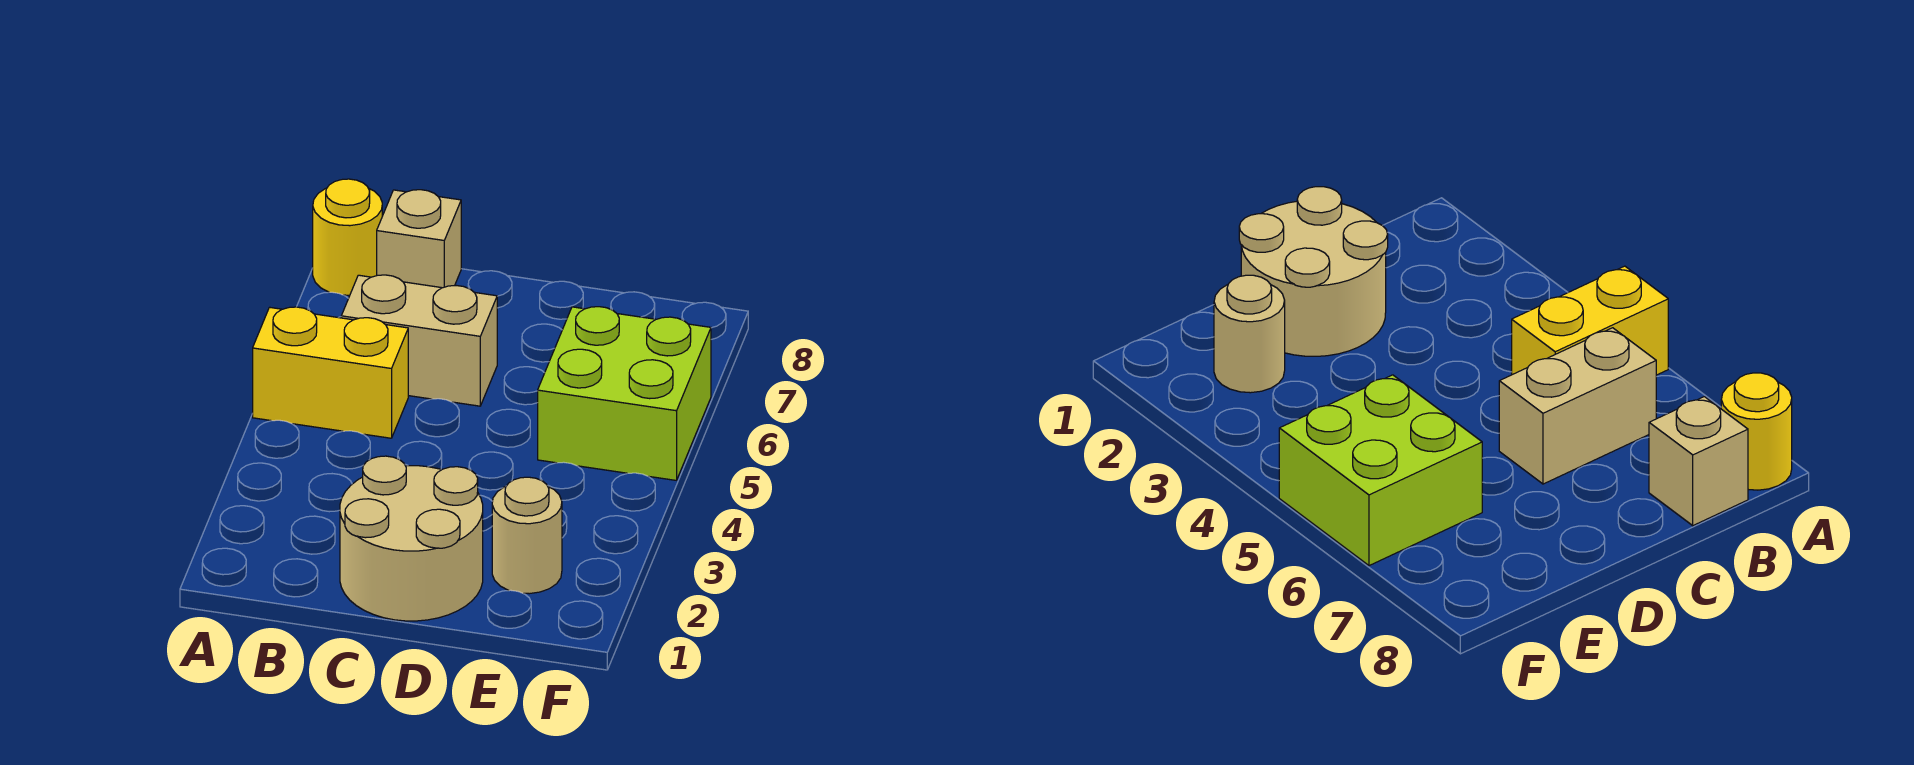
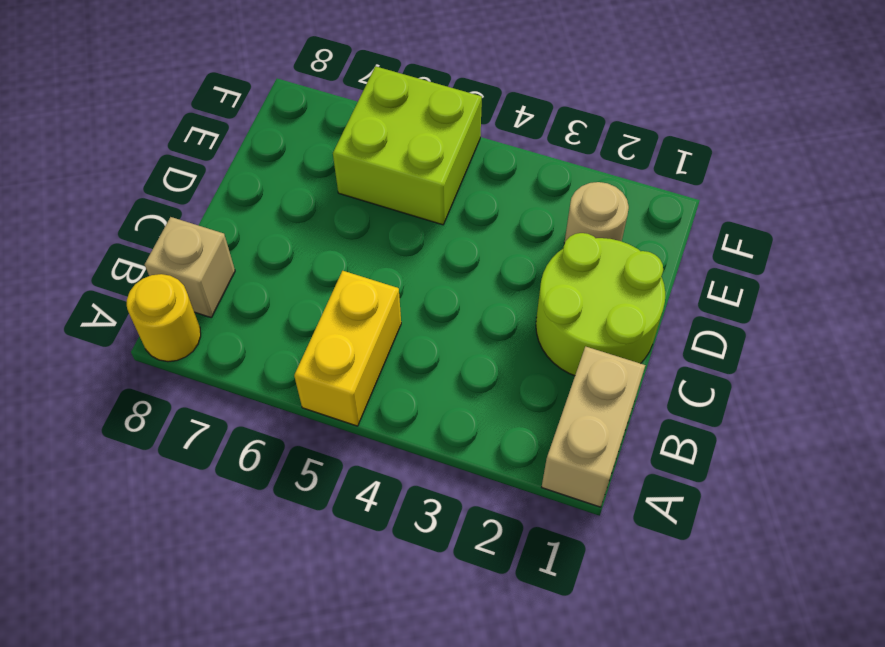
tan brick B6:C6 level 1 -> tan brick A1:B1 level 1
tan round brick C1:D2 level 1 -> lime round brick C1:D2 level 1

